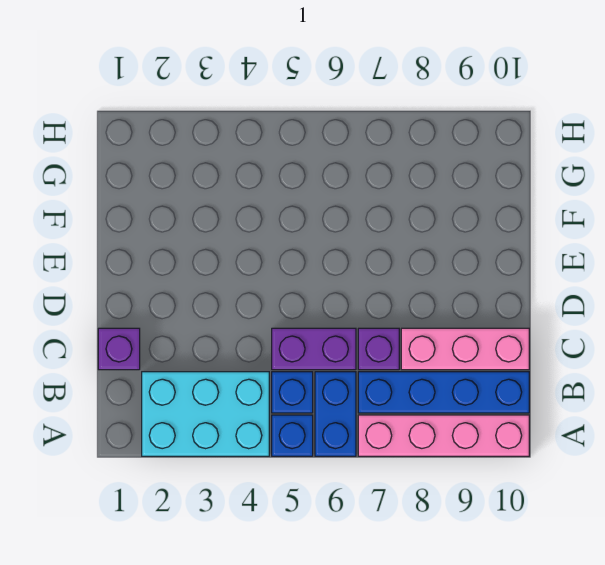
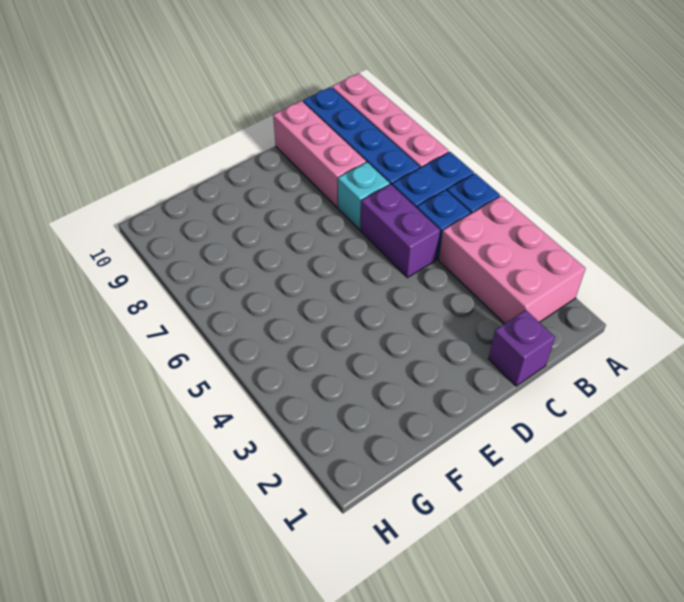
cyan brick A2:B4 level 1 -> pink brick A2:B4 level 1
purple brick C7 level 1 -> cyan brick C7 level 1

